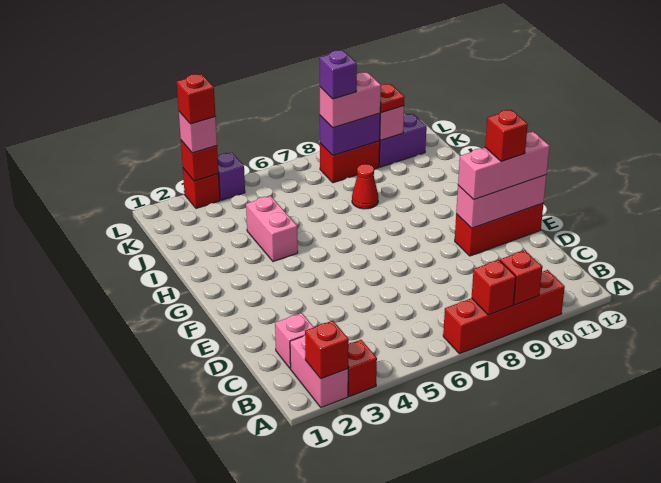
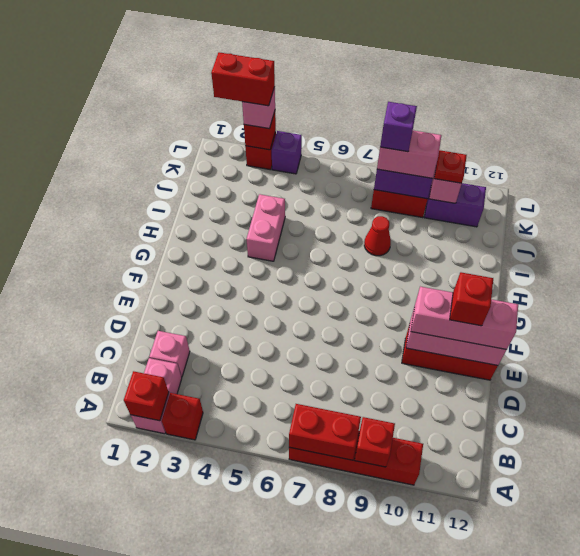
red brick A8 level 2 -> red brick A7:A8 level 2
red brick L3 level 4 -> red brick L2:L3 level 4

